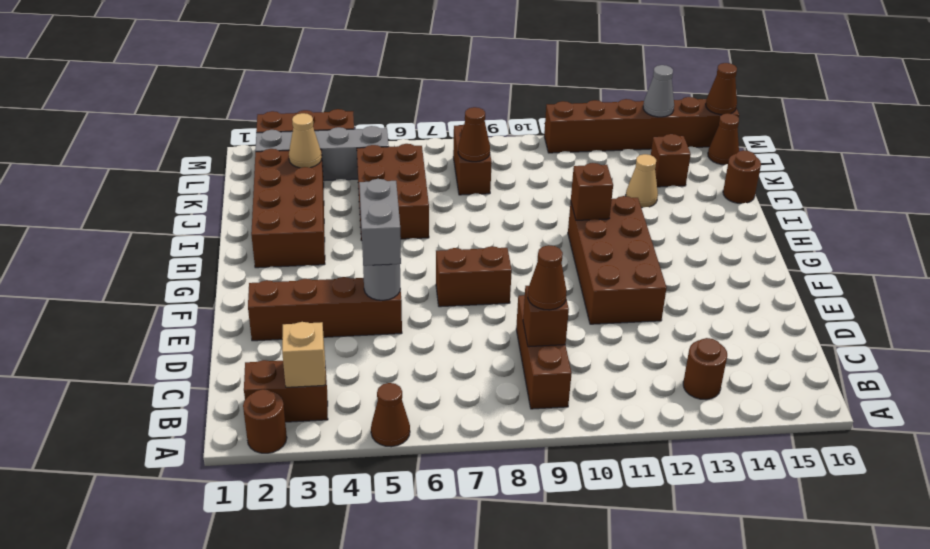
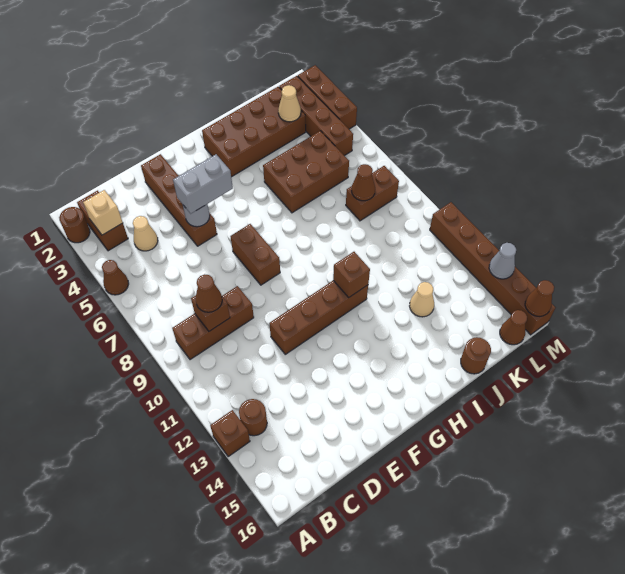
none -> tan cone C4 level 1
brown brick E11:H12 level 1 -> brown brick E11:H11 level 1
brown brick K14 level 1 -> brown brick A13 level 1
grey brick L2:L5 level 1 -> brown brick L2:L5 level 1

